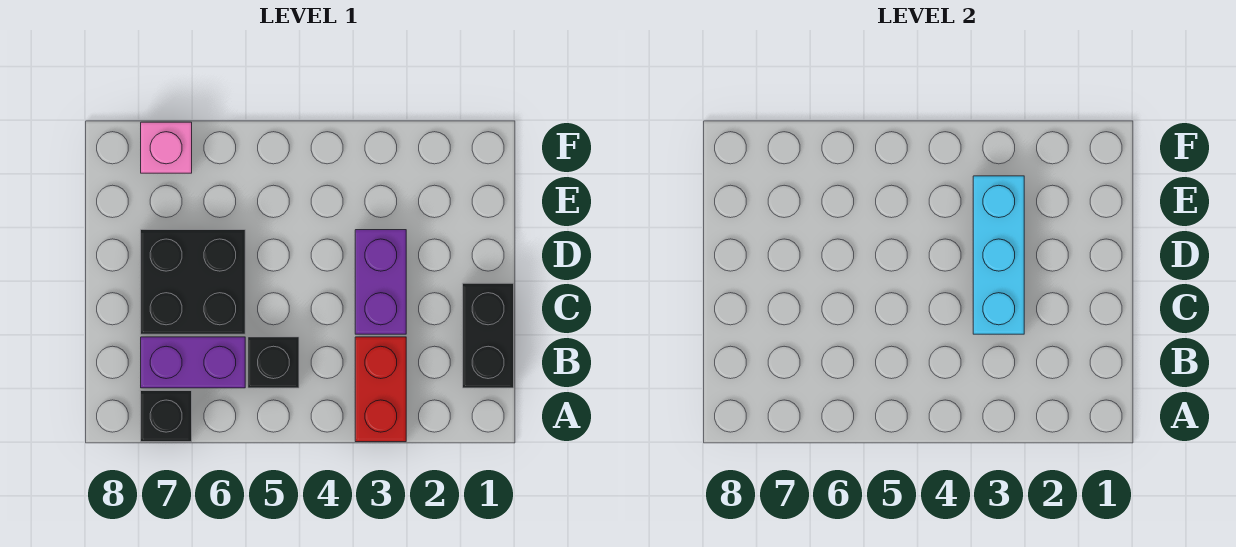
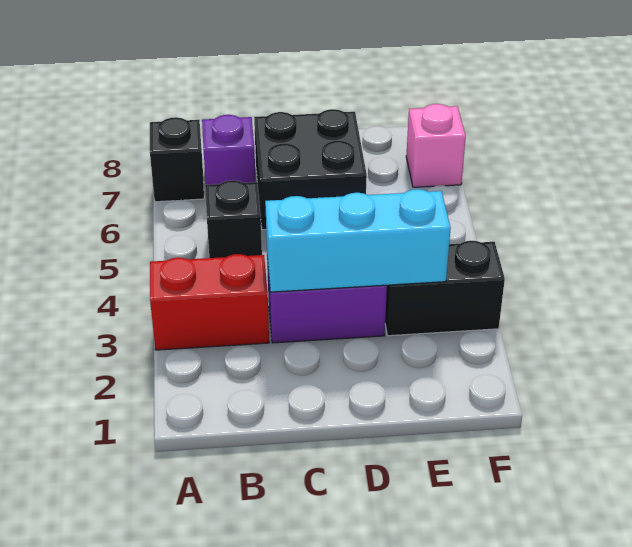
black brick B1:C1 level 1 -> black brick E3:F3 level 1
purple brick B6:B7 level 1 -> purple brick B7 level 1

